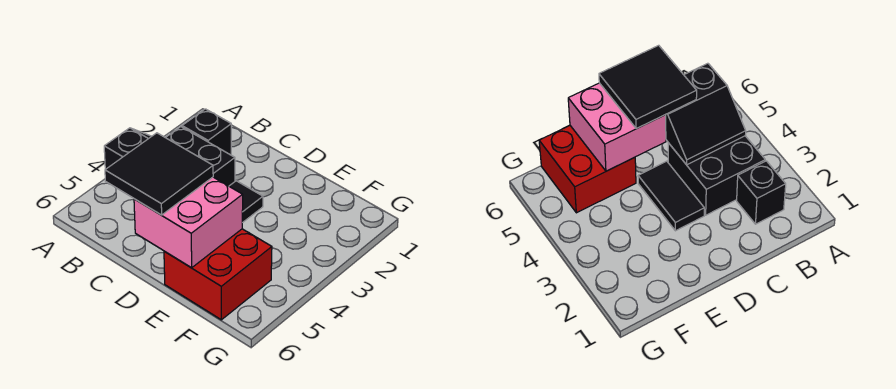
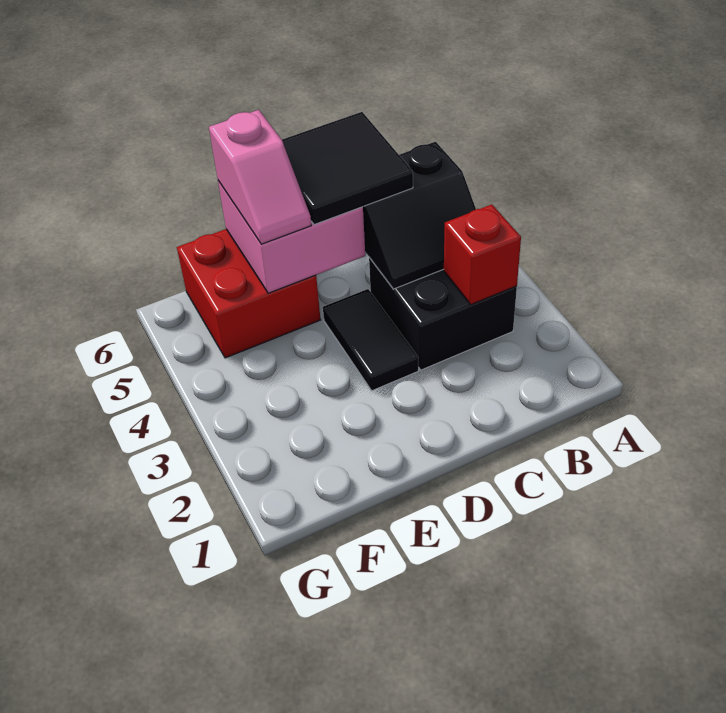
black brick B2 level 1 -> none
none -> red brick B3 level 2
none -> pink slope E5:E6 level 3 top 6

